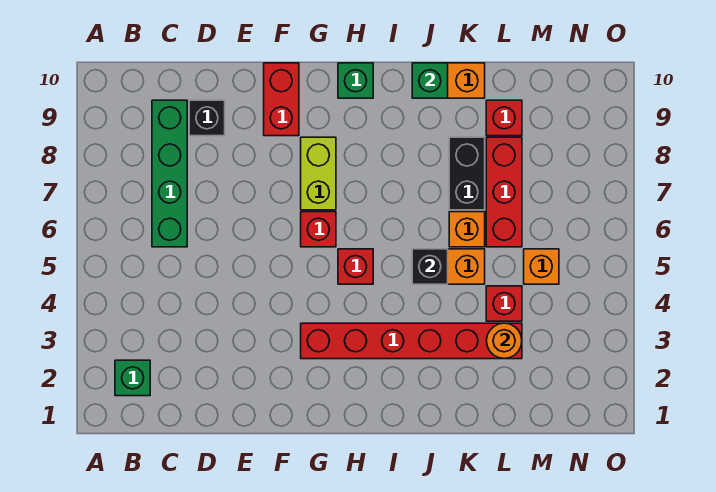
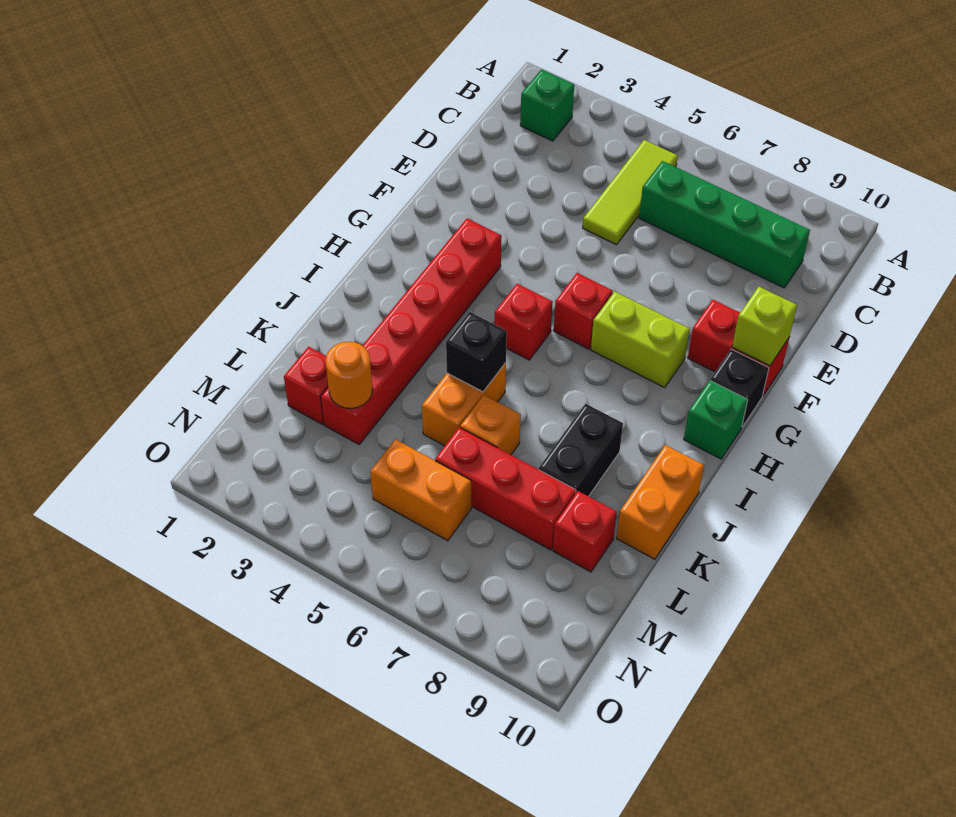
none -> lime tile B5:D5 level 1
black brick D9 level 1 -> black brick G10 level 1
none -> lime brick F10 level 2
green brick J10 level 2 -> none
black brick K7:K8 level 1 -> black brick J8:K8 level 1
red brick L4 level 1 -> red brick L2 level 1
orange brick M5 level 1 -> orange brick M5:M6 level 1

